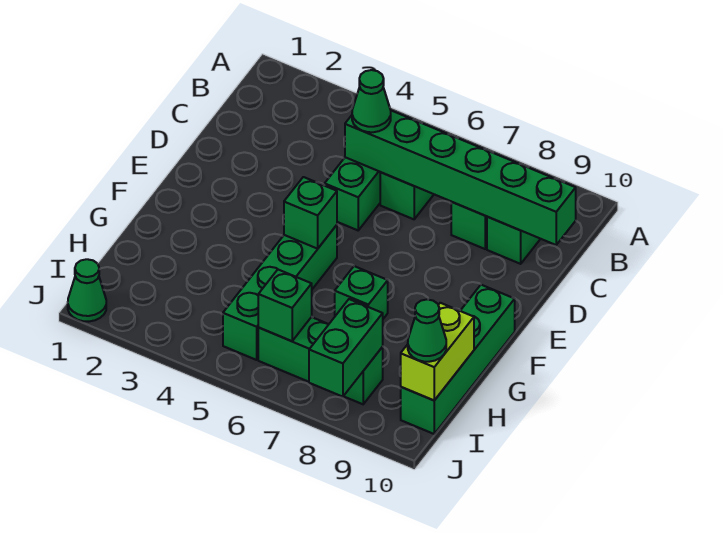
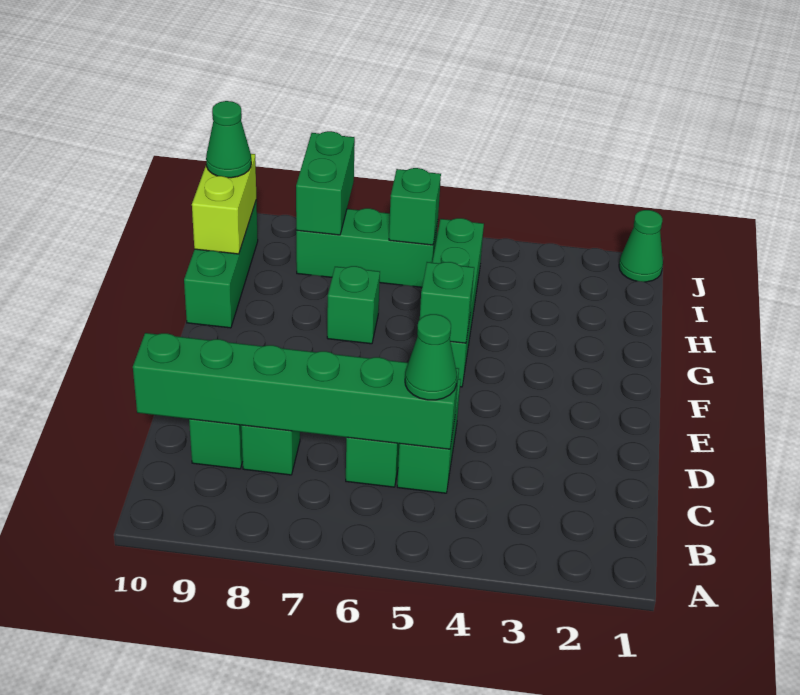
green brick F10:I10 level 1 -> green brick G10:I10 level 1

